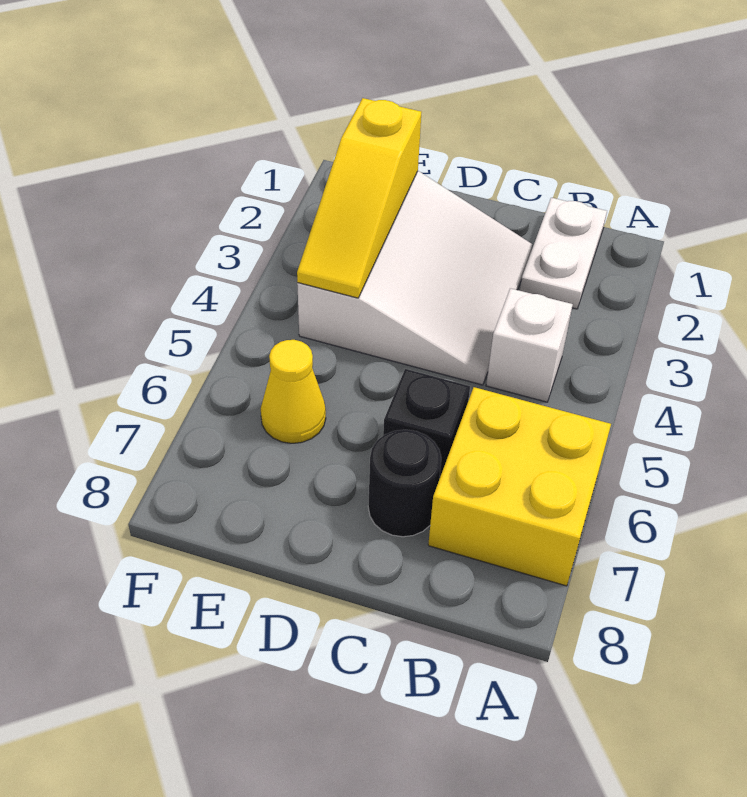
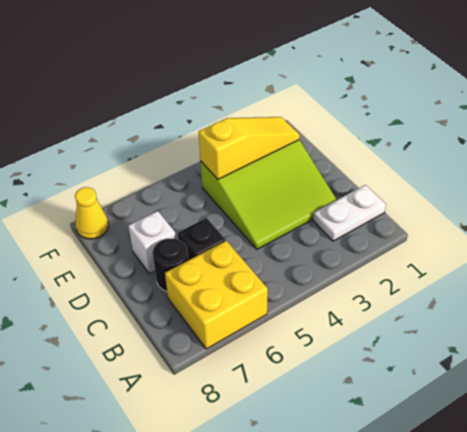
white brick B4 level 1 -> white brick D7 level 1
white slope C2:E4 level 1 top E -> lime slope C2:E4 level 1 top E
yellow slope E2:E4 level 2 top 2 -> yellow slope E2:E4 level 2 top 4
yellow cone E6 level 1 -> yellow cone F8 level 1

